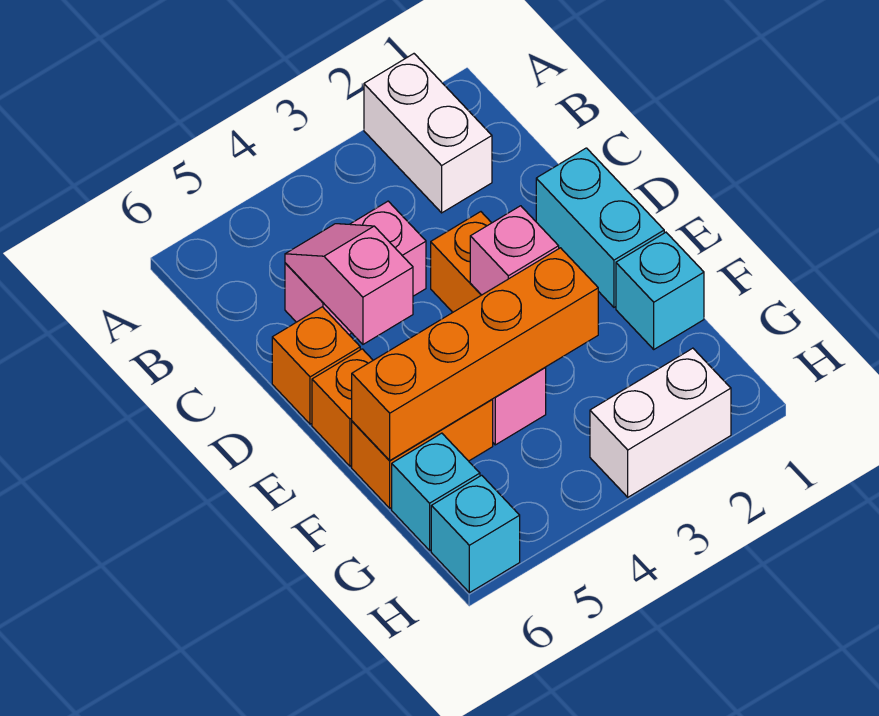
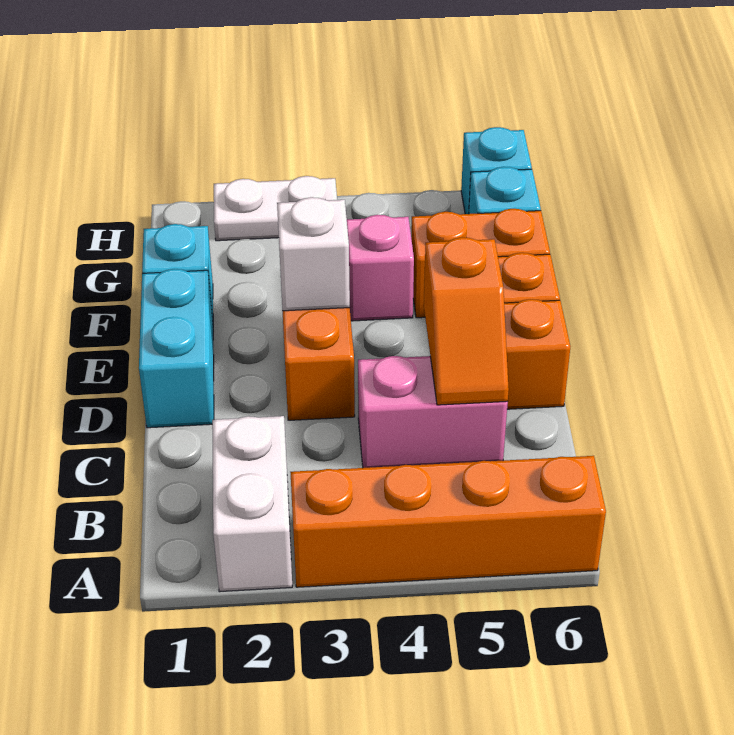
pink slope C5:D5 level 2 top D -> orange slope C5:D5 level 2 top D
pink brick E3 level 2 -> white brick E3 level 2
orange brick F3:F6 level 2 -> orange brick A3:A6 level 1
white brick H2:H3 level 1 -> white plate H2:H3 level 1

